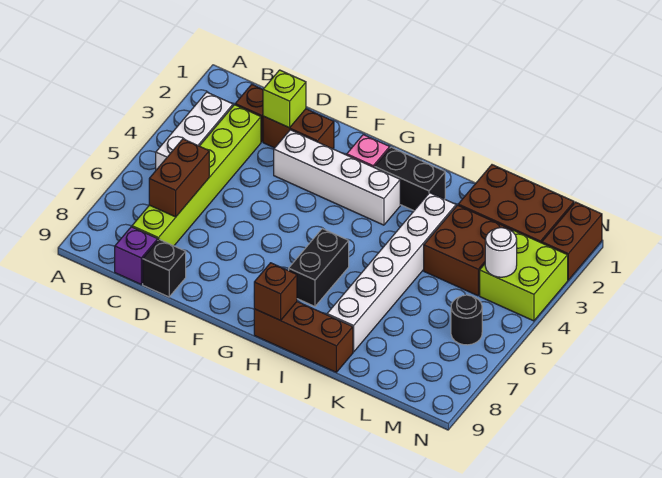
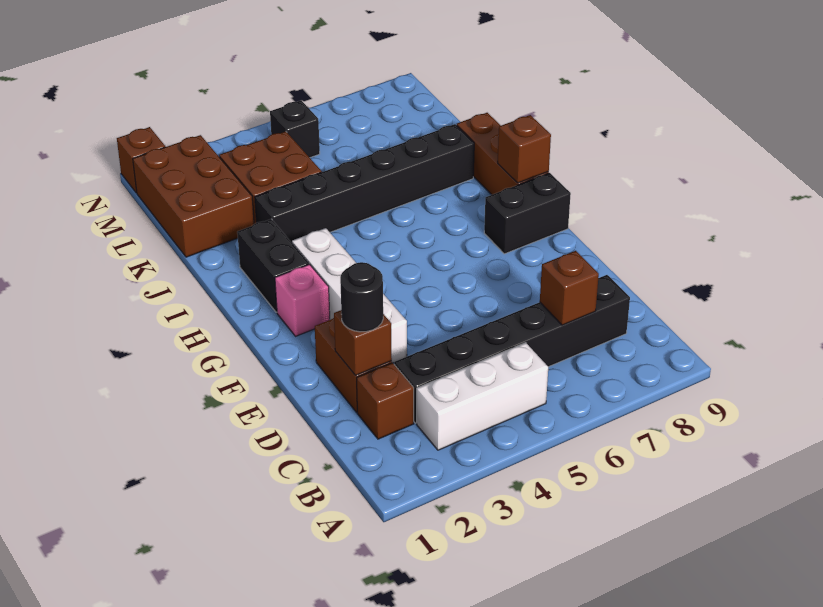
lime brick C3:C8 level 1 -> black brick C3:C8 level 1
brown brick C6:C7 level 2 -> brown brick C7 level 2
purple brick C9 level 1 -> none
lime brick D2 level 2 -> brown brick D2 level 2
black brick D9 level 1 -> black brick M5 level 1
black brick H6:H7 level 1 -> black brick G8:G9 level 1
white brick J3:J8 level 1 -> black brick J3:J8 level 1
lime brick M3:N4 level 1 -> none
white round brick M4 level 2 -> none
black round brick M6 level 1 -> black round brick D2 level 3
brown brick N1:N2 level 1 -> brown brick N1 level 1

